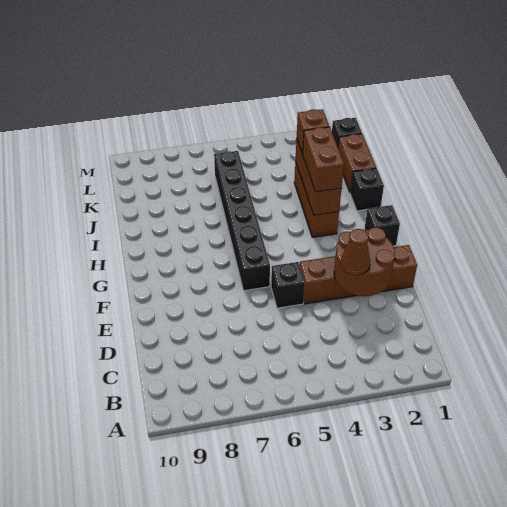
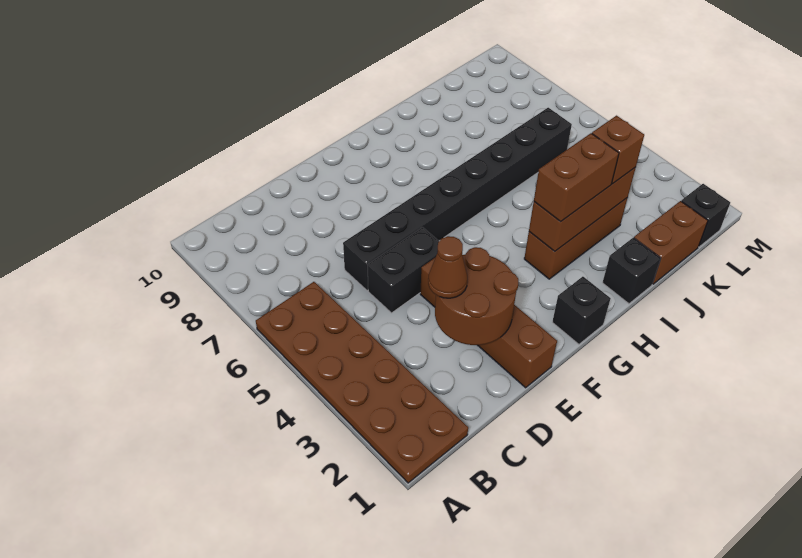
none -> brown plate A1:B6 level 1
black brick E5 level 1 -> black brick D5:E5 level 1
black brick F6:K6 level 1 -> black brick D6:K6 level 1

